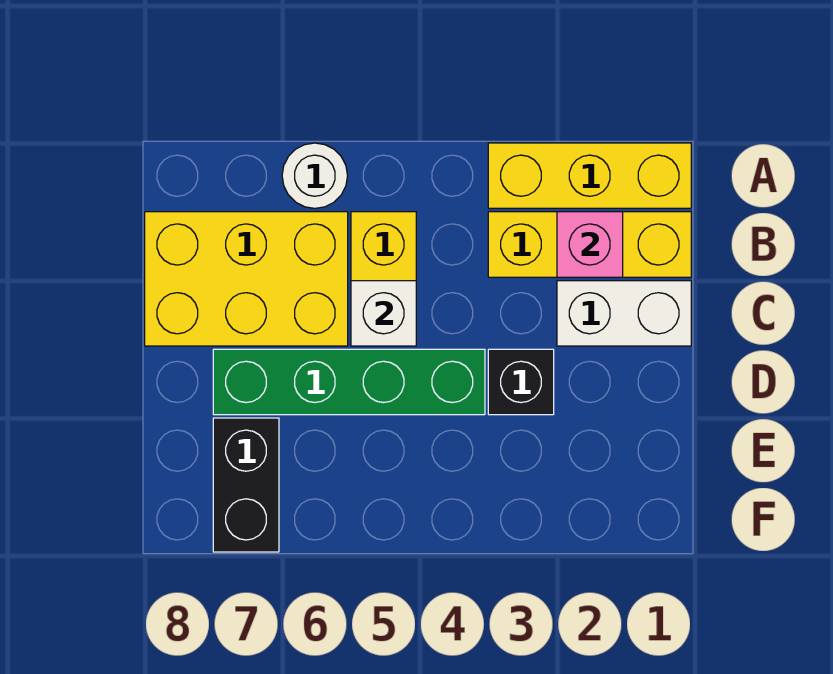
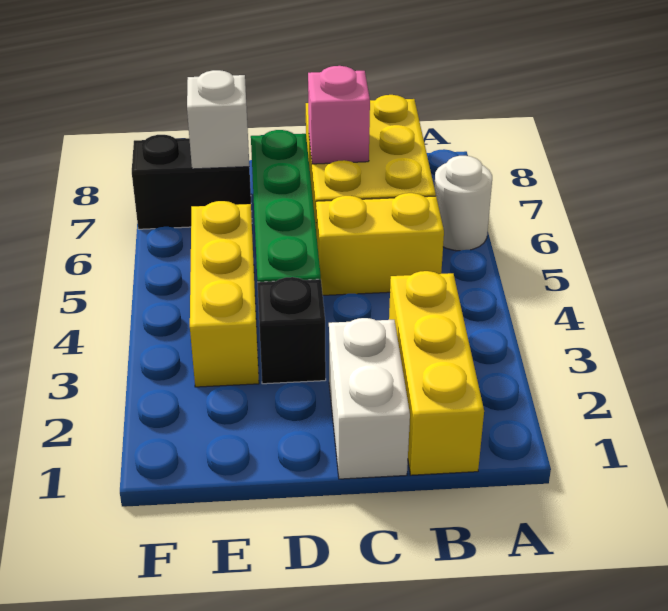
yellow brick A1:A3 level 1 -> yellow brick E3:E5 level 1
pink brick B2 level 2 -> pink brick C7 level 2
white brick C5 level 2 -> white brick E7 level 2

